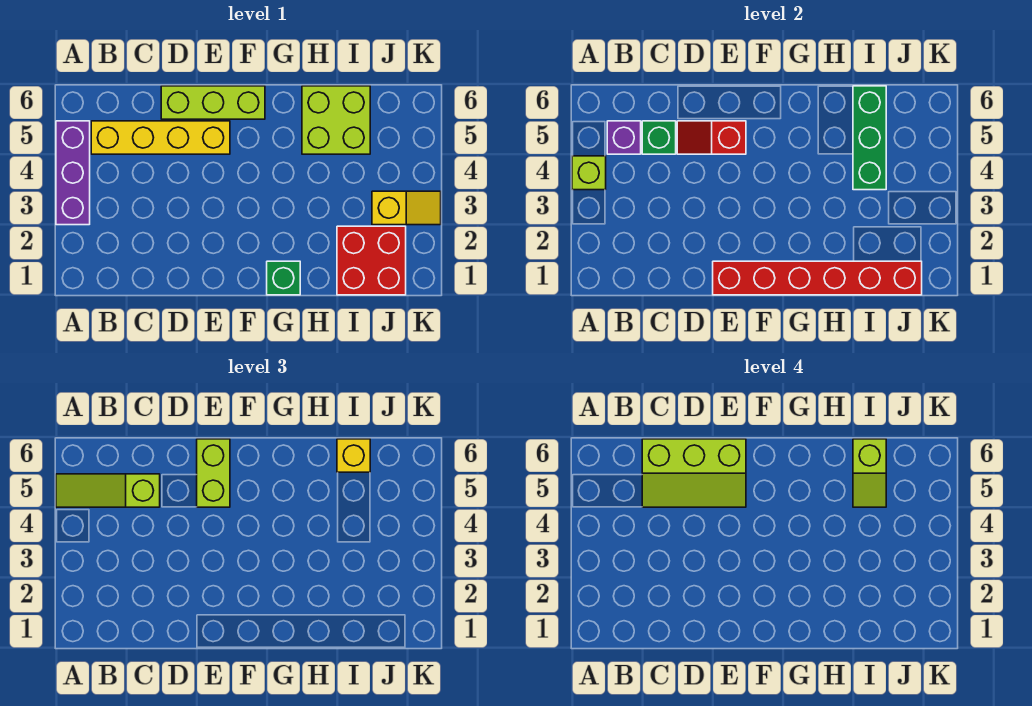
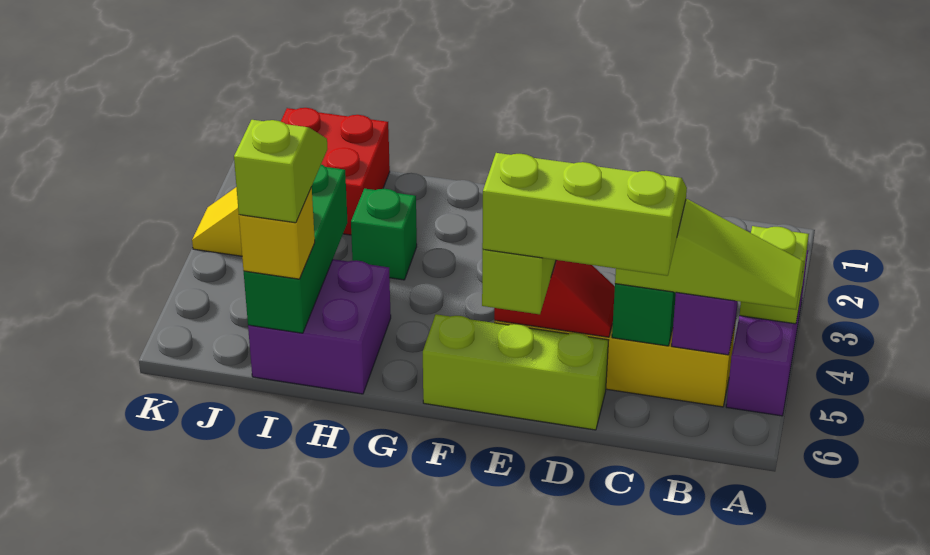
red brick E1:J1 level 2 -> none
green brick G1 level 1 -> green brick H3 level 1
lime brick H5:I6 level 1 -> purple brick H5:I6 level 1

